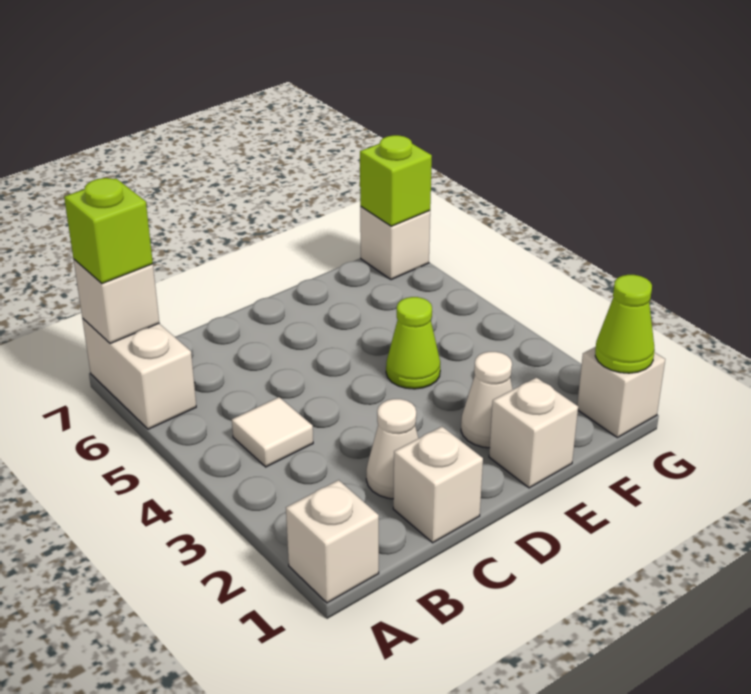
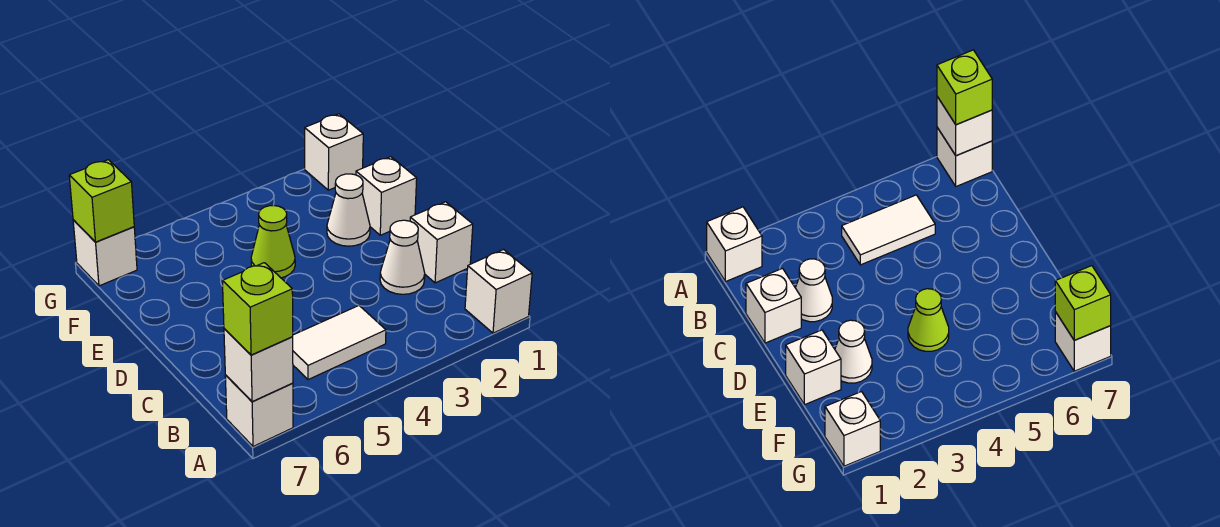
white brick A6:A7 level 1 -> white brick A7 level 1
white tile B4 level 1 -> white tile B4:B5 level 1
lime cone G1 level 2 -> none

